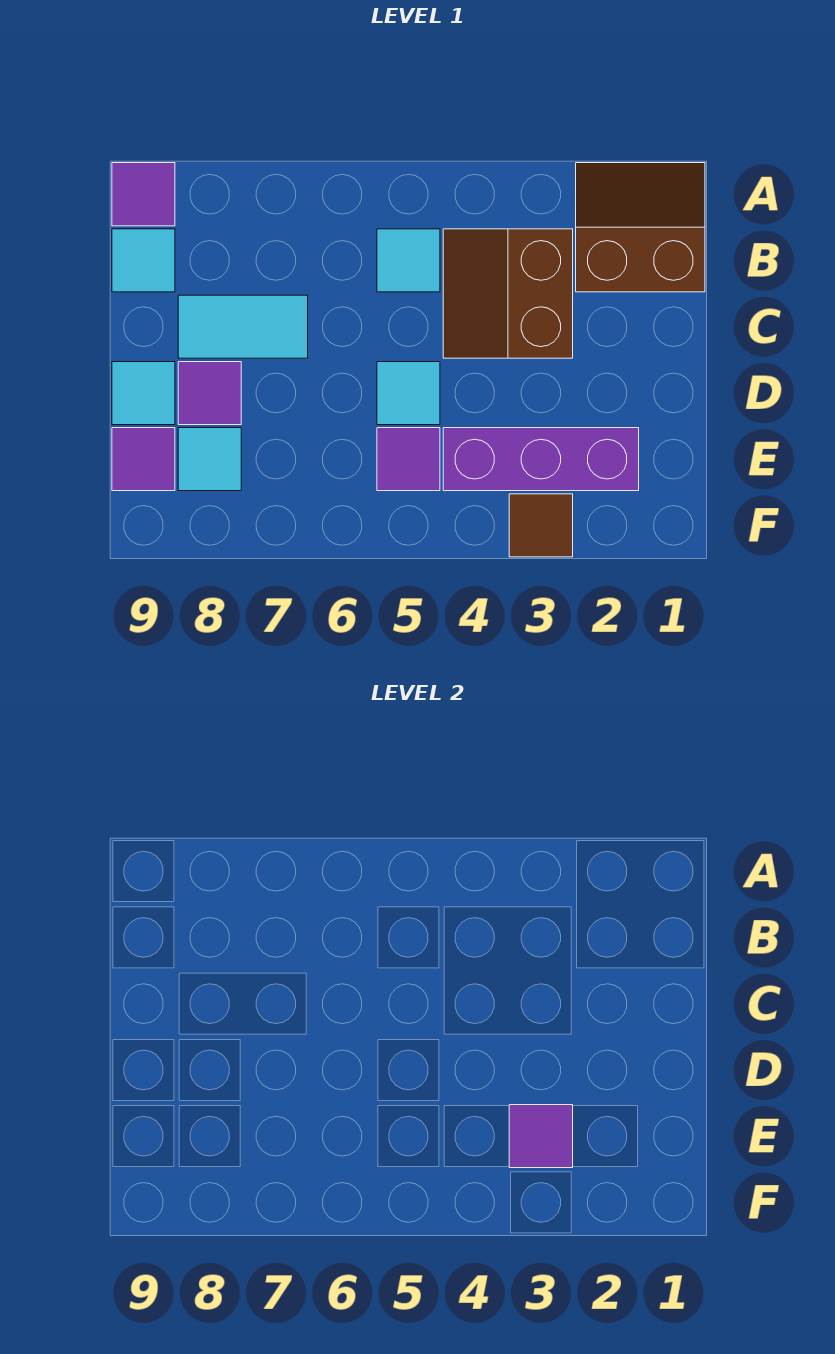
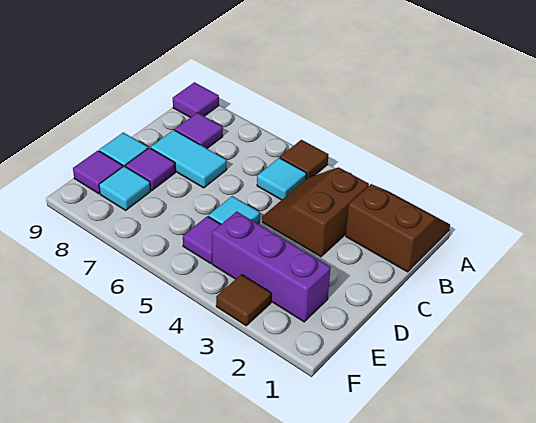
none -> brown tile A5 level 1
cyan tile B9 level 1 -> none
purple tile E3 level 2 -> purple tile B8 level 1

